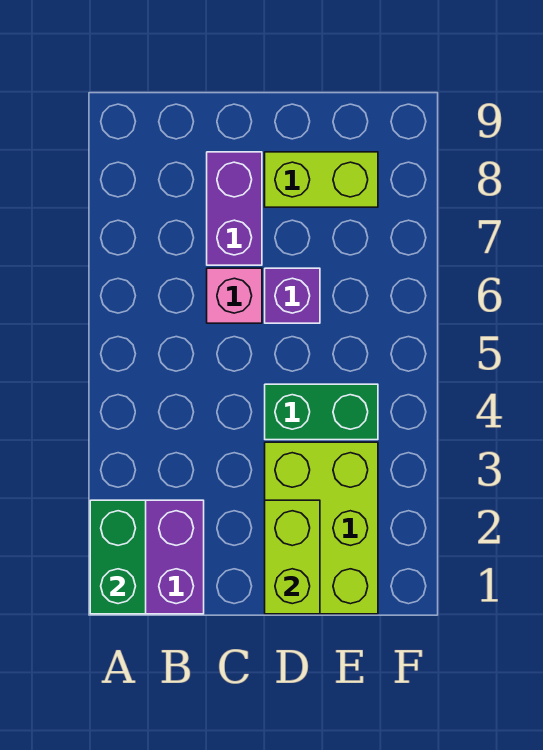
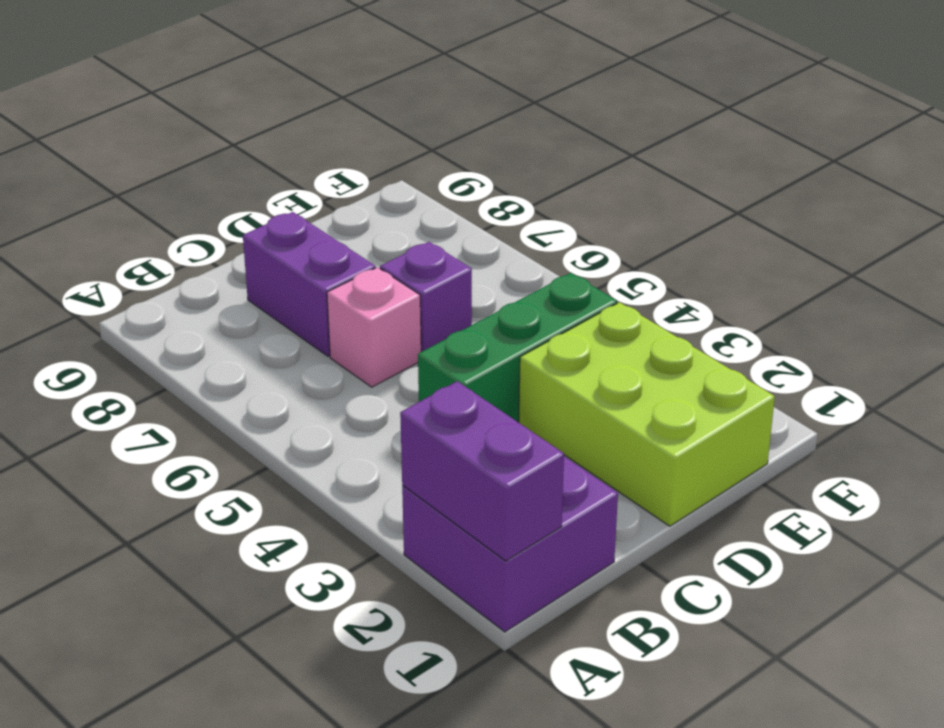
green brick A1:A2 level 2 -> purple brick A1:A2 level 2
lime brick D1:D2 level 2 -> none
green brick D4:E4 level 1 -> green brick C4:E4 level 1
lime brick D8:E8 level 1 -> none

